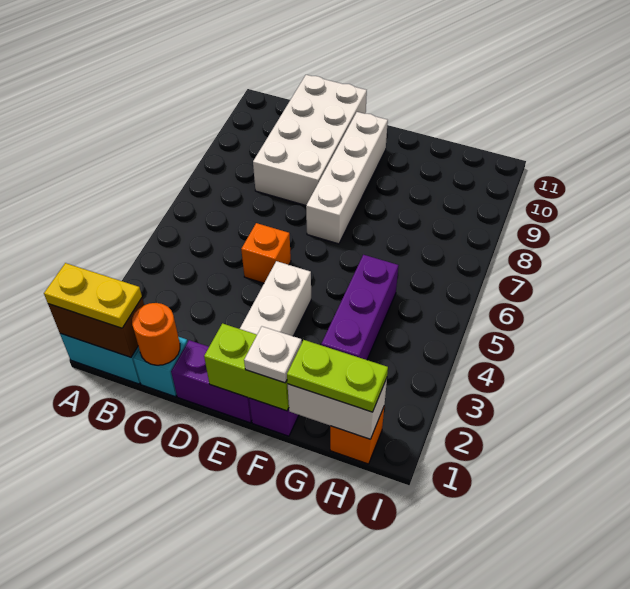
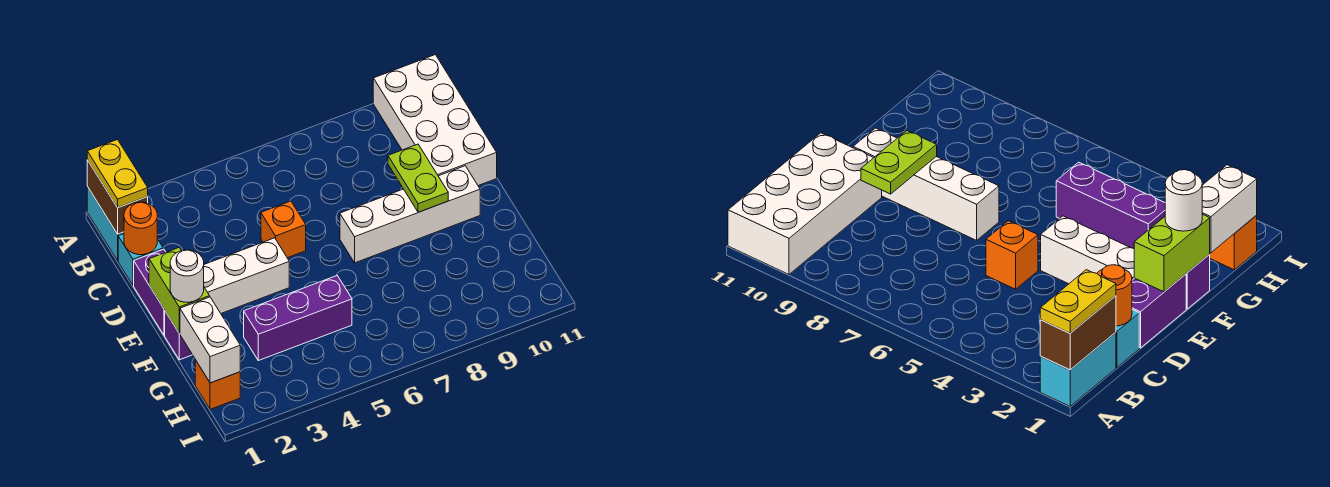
white brick C8:D11 level 1 -> white brick A10:D11 level 1
white plate F1 level 3 -> white round brick F1 level 3
lime plate G1:H1 level 3 -> lime plate D9:E9 level 2

